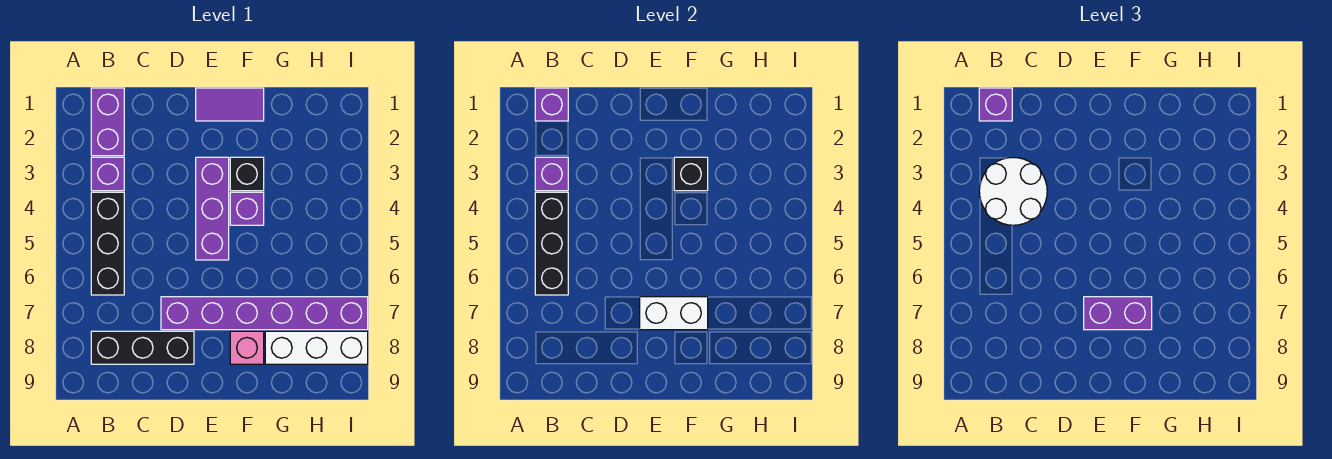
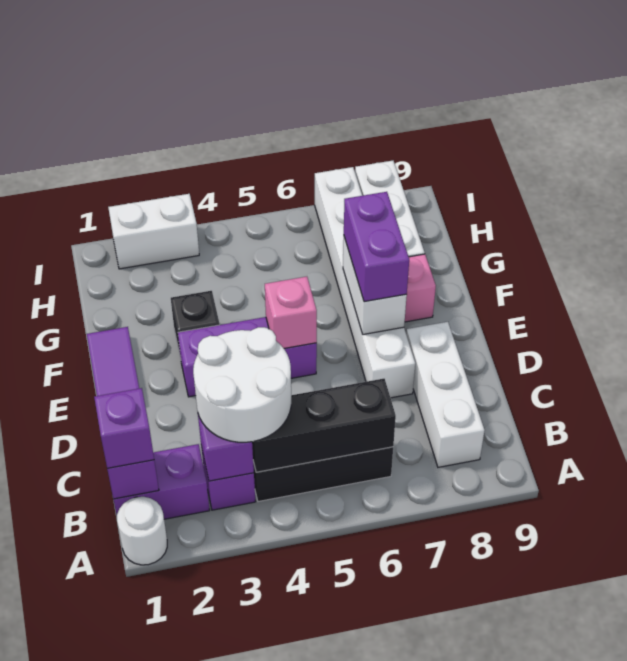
none -> white round brick A1 level 1
black brick B8:D8 level 1 -> white brick B8:D8 level 1
purple brick D7:I7 level 1 -> white brick D7:I7 level 1
none -> pink brick E5 level 2
black brick F3 level 2 -> none
purple brick F4 level 1 -> none
none -> white brick I2:I3 level 1

